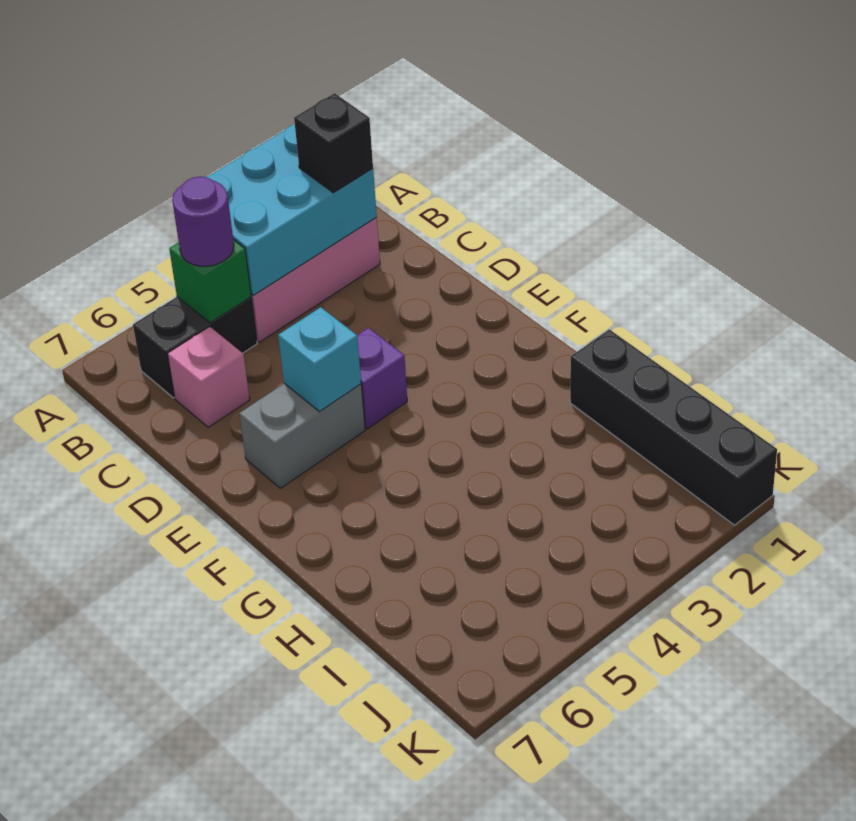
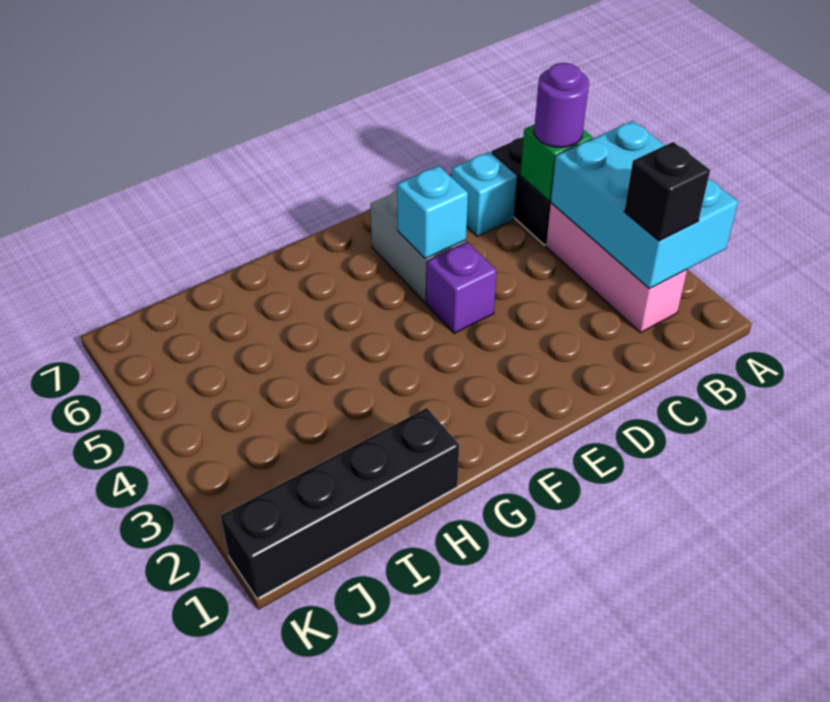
pink brick C6 level 1 -> cyan brick C6 level 1

